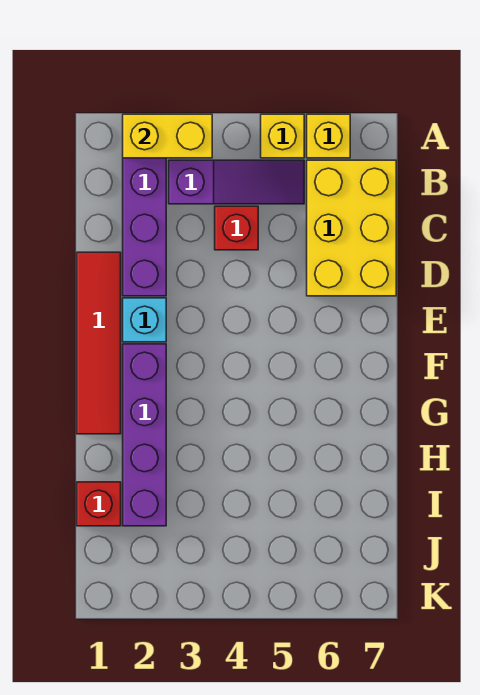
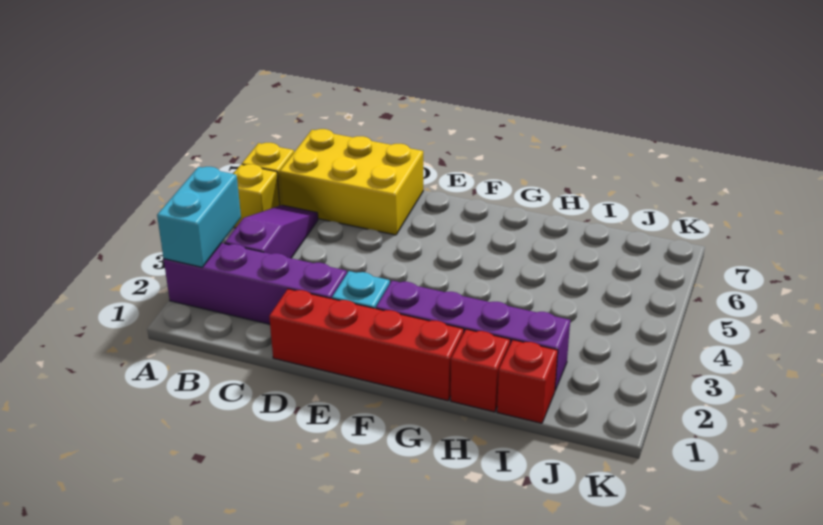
yellow brick A2:A3 level 2 -> cyan brick A2:A3 level 2
red brick C4 level 1 -> red brick H1 level 1
red tile D1:G1 level 1 -> red brick D1:G1 level 1

